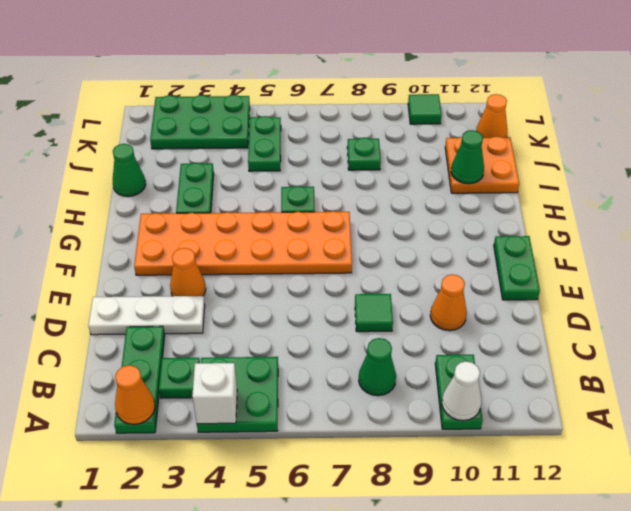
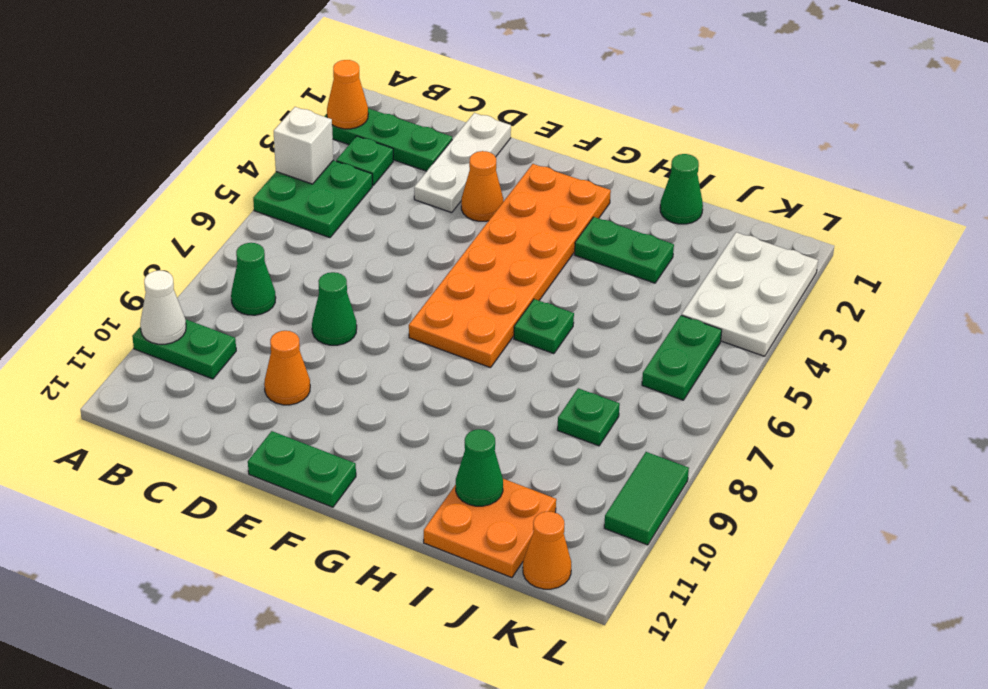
green tile D8 level 1 -> green cone D8 level 1
green plate J5:K5 level 1 -> green plate K5:K6 level 1
green plate K2:L4 level 1 -> white plate K2:L4 level 1
green tile L10 level 1 -> green tile L9:L10 level 1

